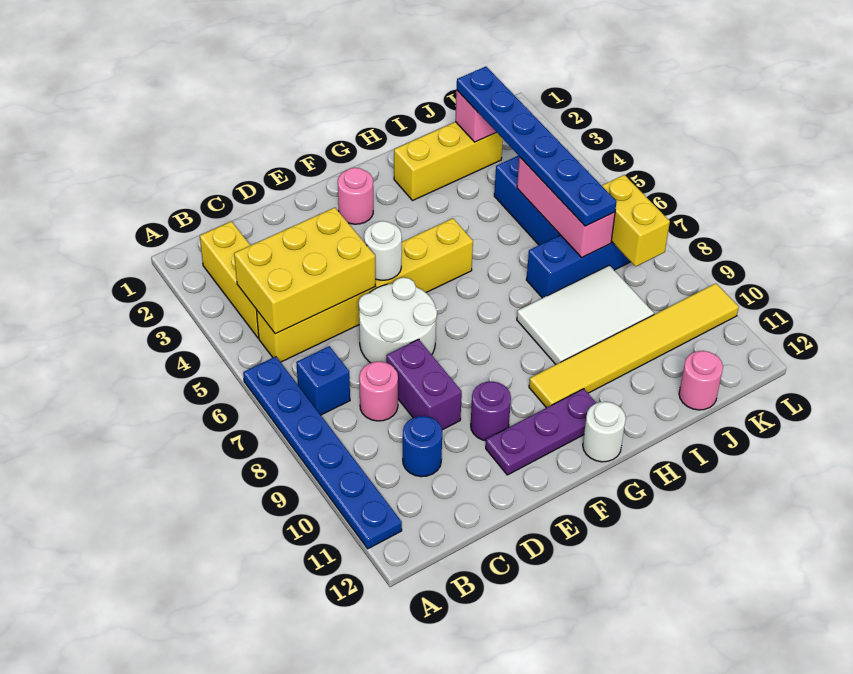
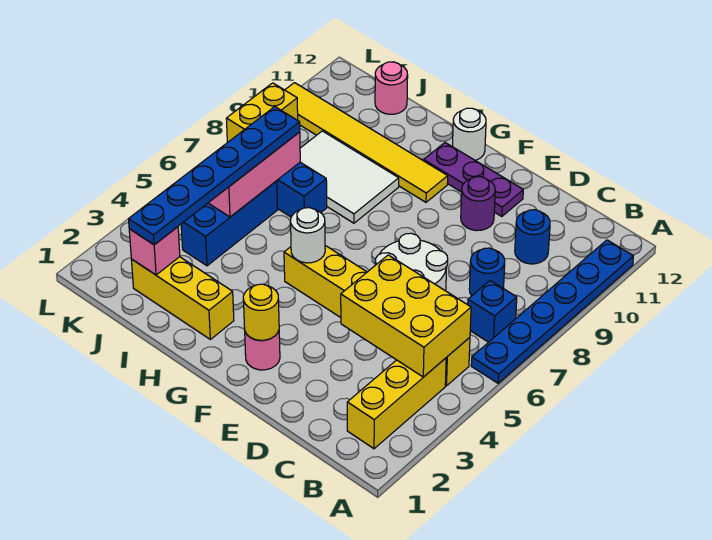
pink round brick C8 level 1 -> blue round brick C8 level 1
purple brick D8:D9 level 1 -> none
white round brick E5 level 2 -> white round brick G5 level 2
none -> yellow round brick F2 level 2

